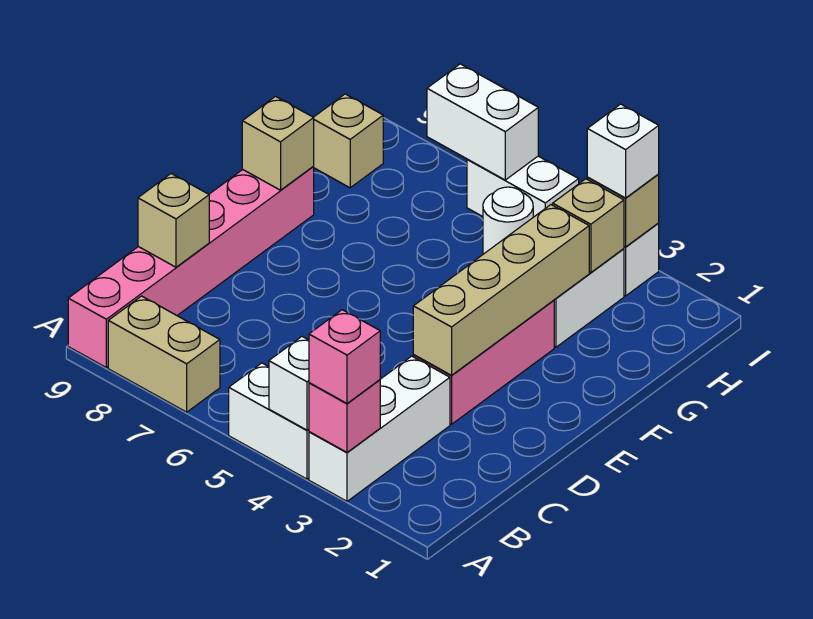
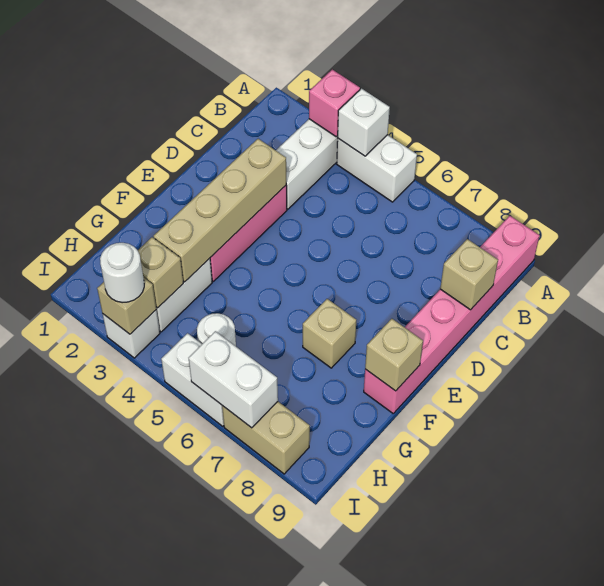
pink brick A3 level 3 -> none
tan brick A7:A8 level 1 -> tan brick I7:I8 level 1
tan brick H9 level 1 -> tan brick F7 level 1
white brick I3 level 3 -> white round brick I3 level 3

